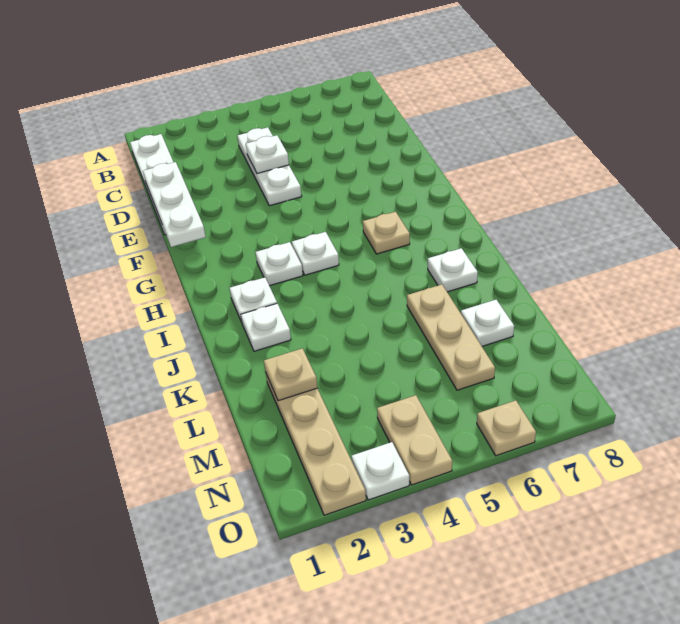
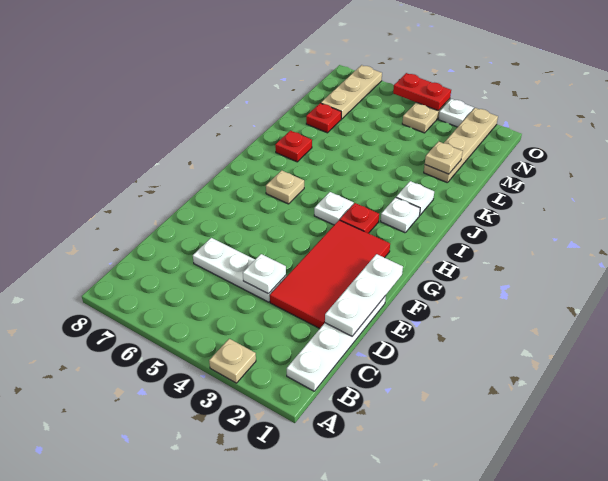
white plate C4:E4 level 1 -> white plate D4:D6 level 1
none -> red tile D2:G3 level 1
white plate H3 level 1 -> red plate H3 level 1
white plate J7 level 1 -> red plate J7 level 1
tan plate K6:M6 level 1 -> tan plate M7:O7 level 1
white plate L7 level 1 -> red plate L7 level 1
none -> red plate O4:O5 level 2
tan plate O6 level 1 -> tan plate A3 level 1

